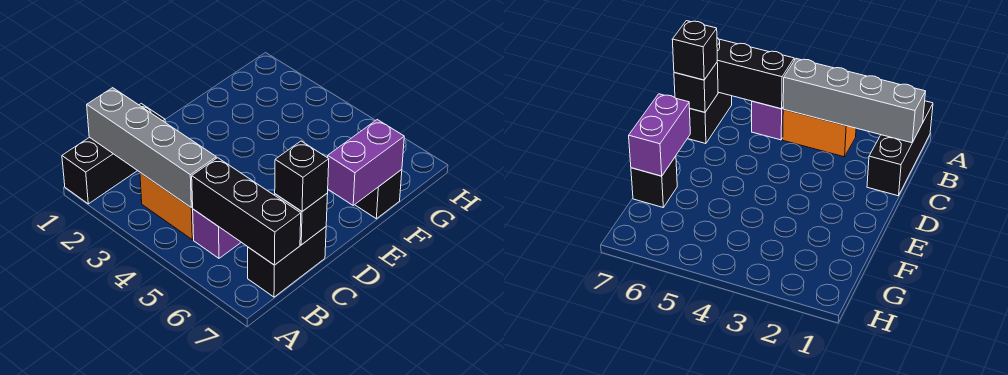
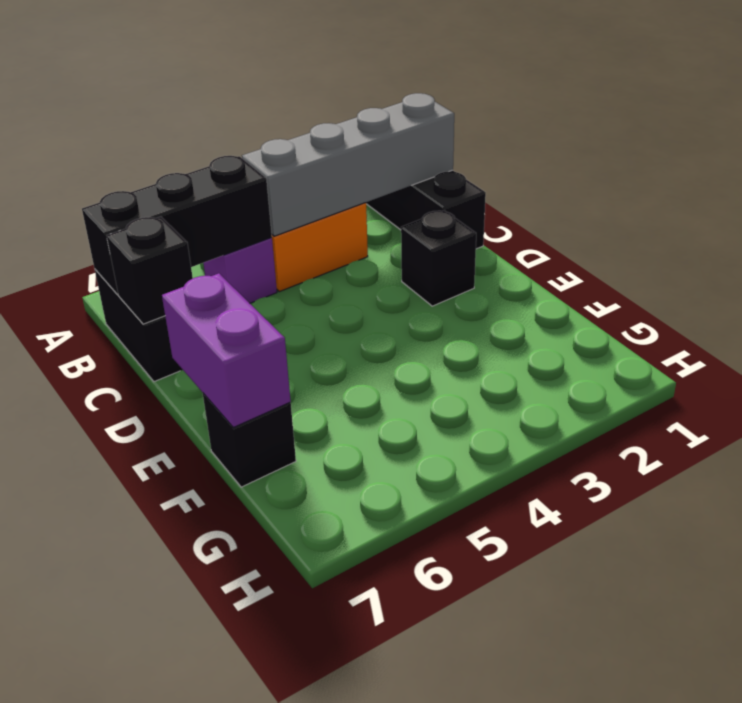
black brick C7 level 3 -> black brick D2 level 1

